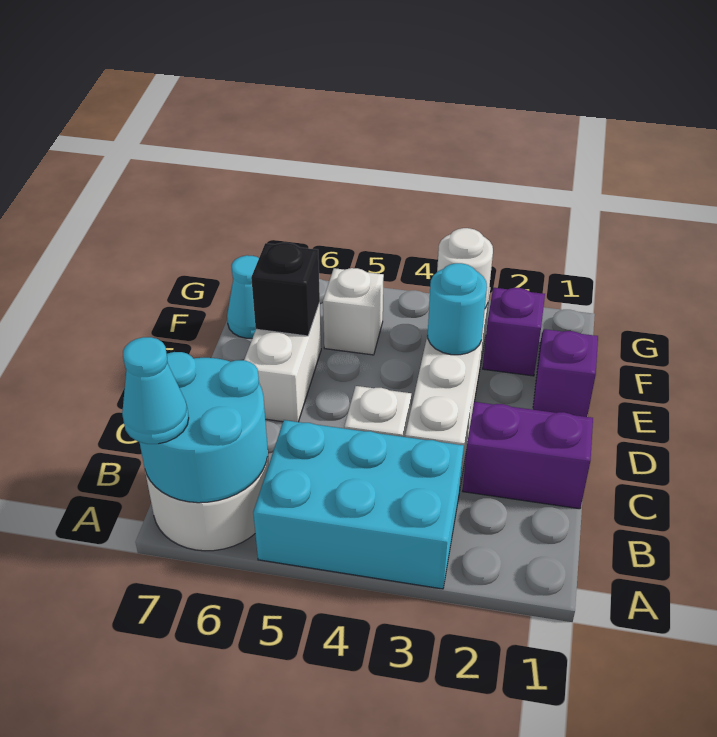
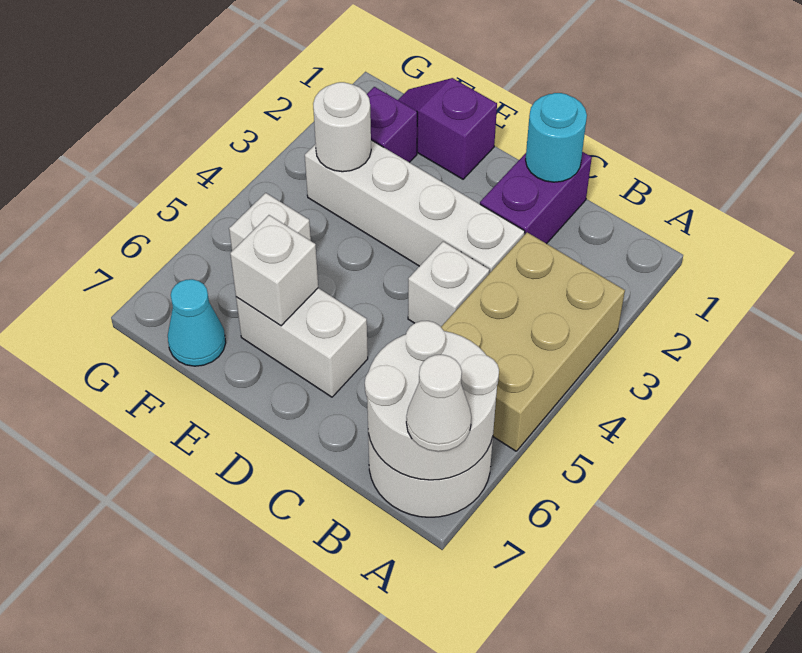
cyan brick A3:B5 level 1 -> tan brick A3:B5 level 1
cyan round brick A6:B7 level 2 -> white round brick A6:B7 level 2
cyan cone A7 level 3 -> white cone A7 level 3
cyan round brick E3 level 2 -> cyan round brick C1 level 2
black brick E6 level 2 -> white brick E6 level 2

